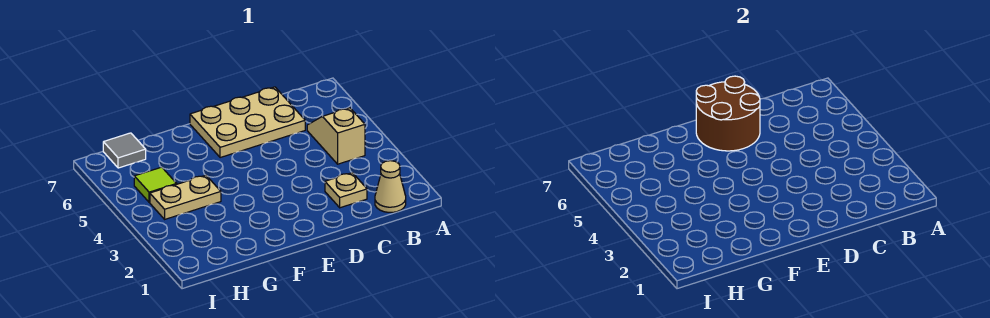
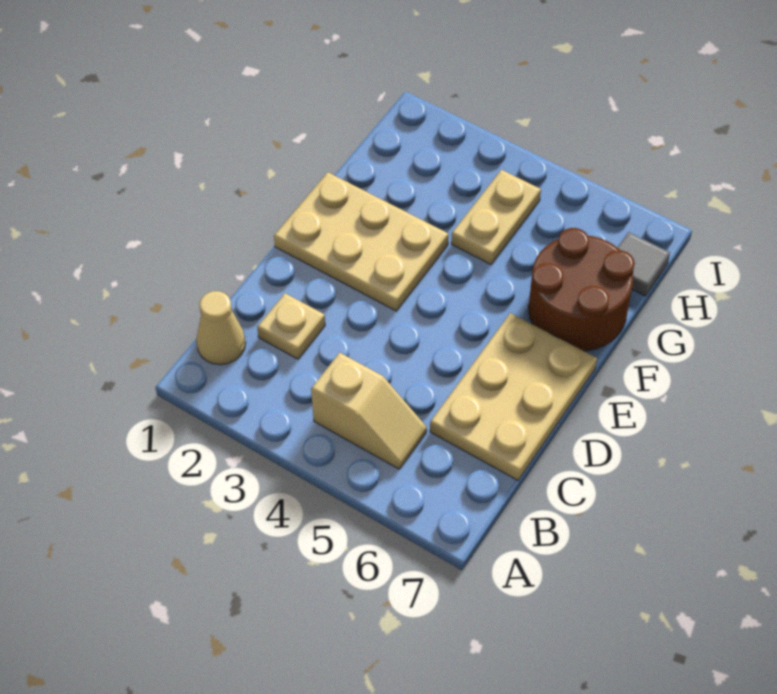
brown round brick D6:E7 level 2 -> brown round brick F6:G7 level 1
none -> tan plate E1:F3 level 1
lime tile H5 level 1 -> none

